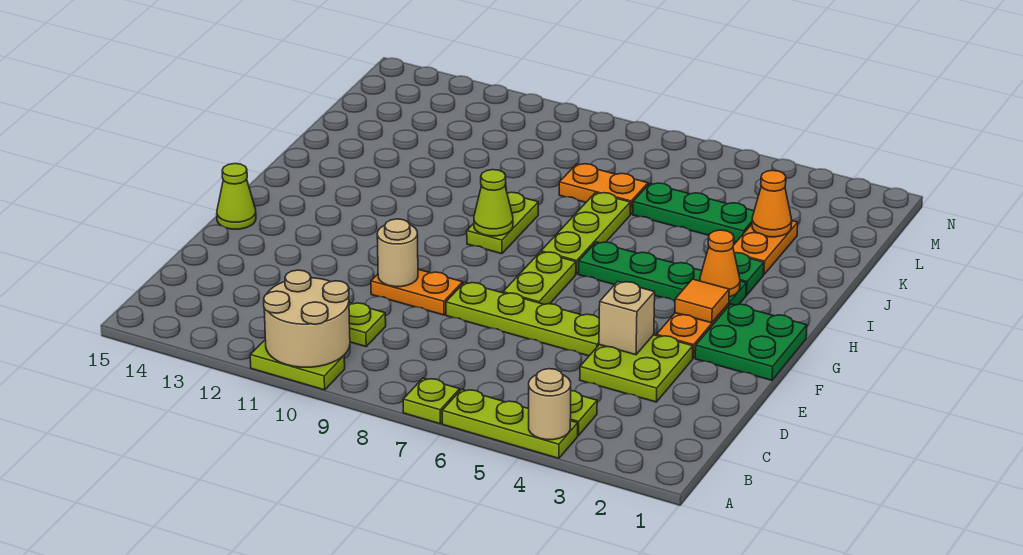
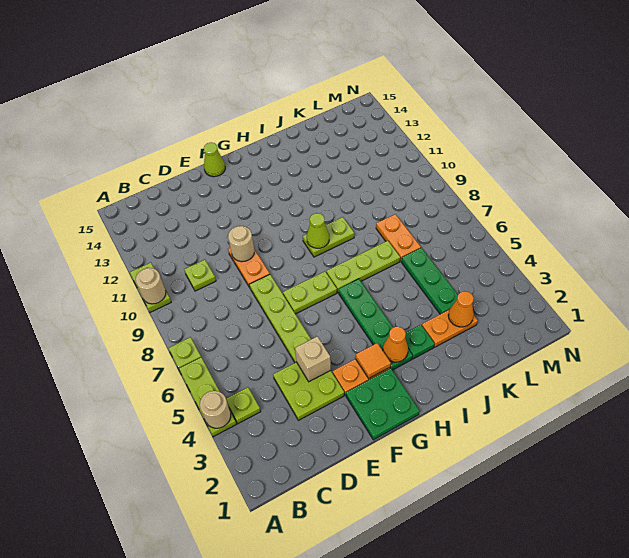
tan round brick A10:B11 level 2 -> tan round brick A10 level 2

